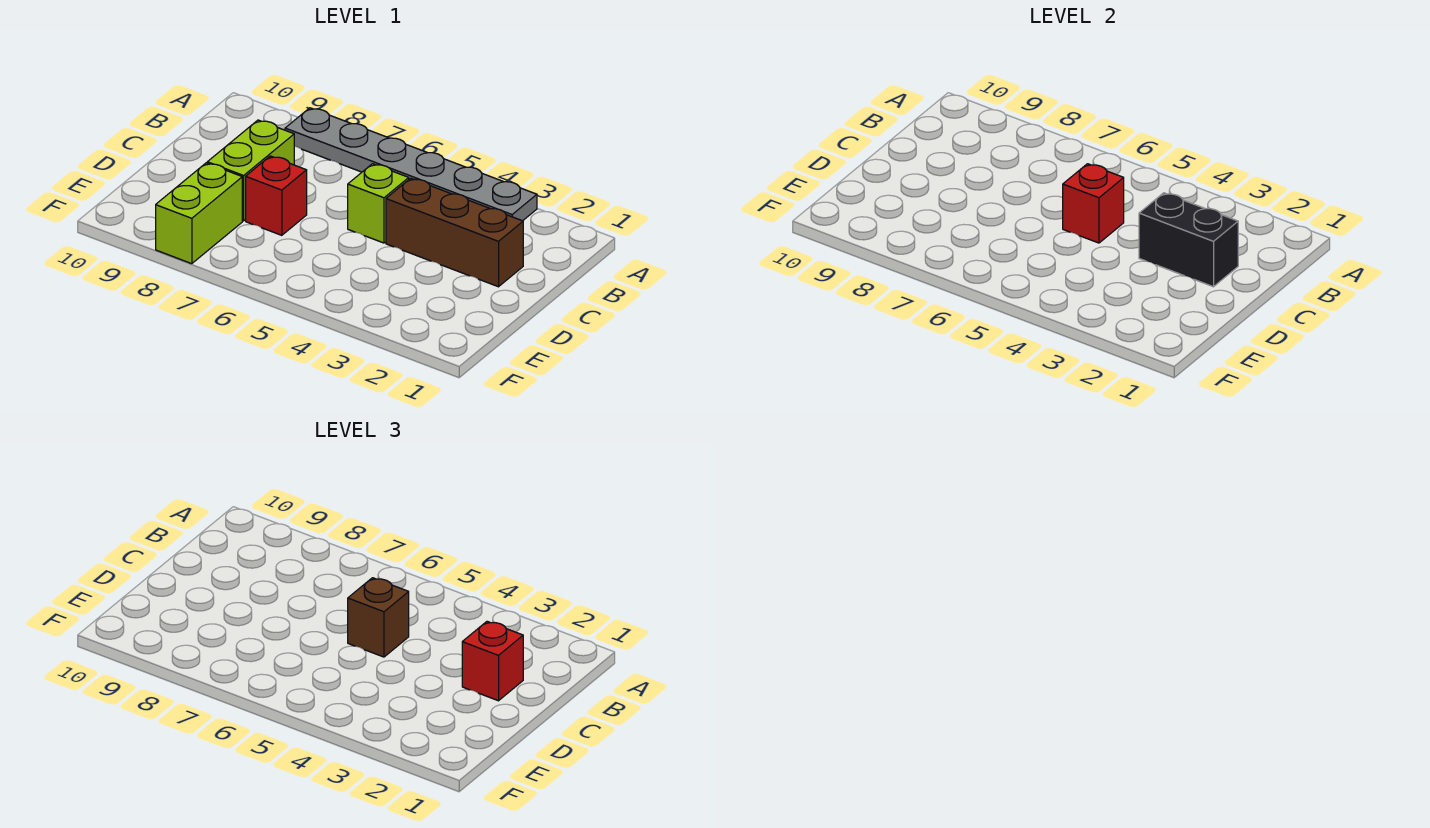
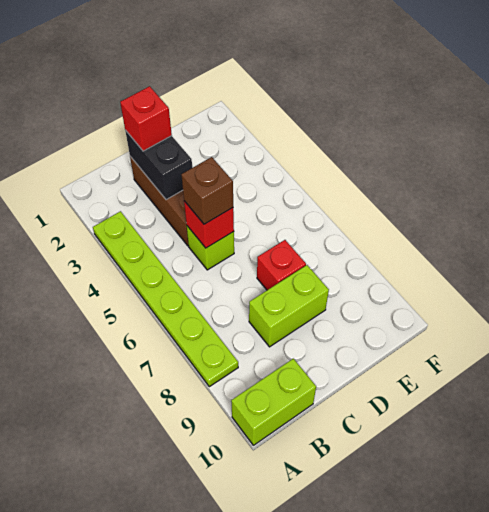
grey plate A3:A8 level 1 -> lime plate A3:A8 level 1
lime brick E8:F8 level 1 -> lime brick A10:B10 level 1

